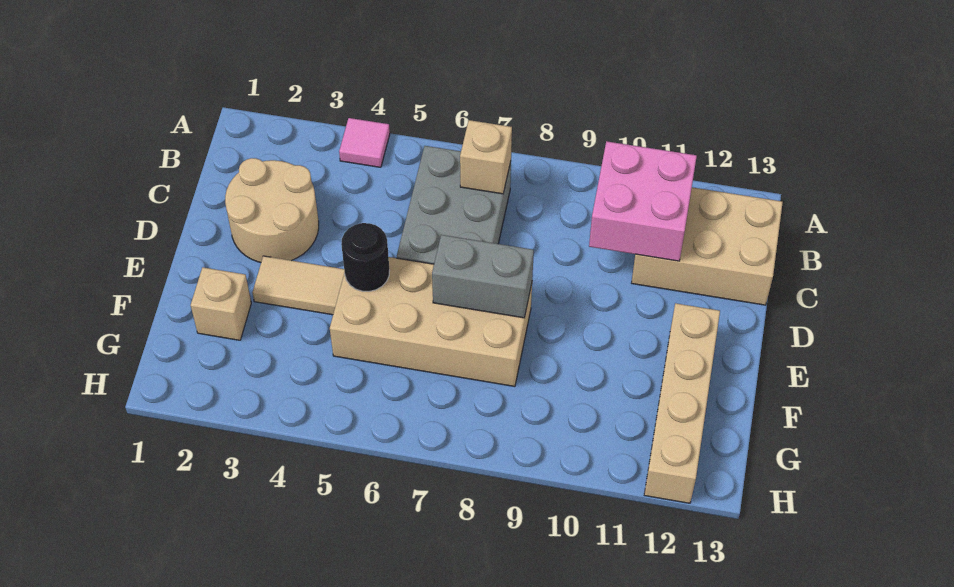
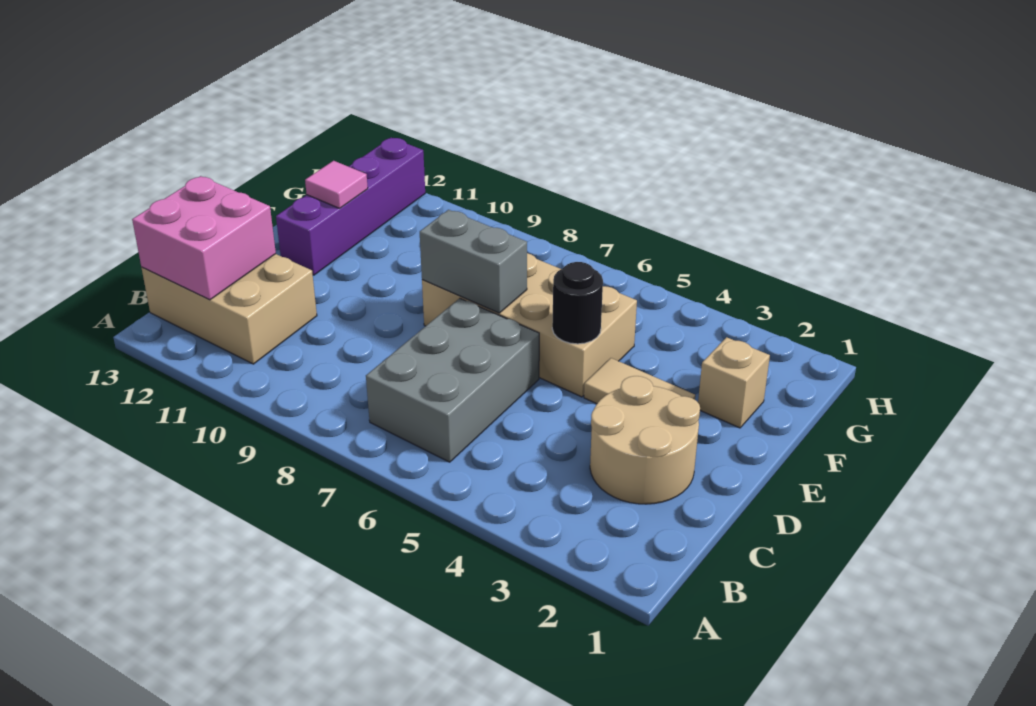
pink tile A4 level 1 -> pink tile F12 level 2
tan brick B7 level 2 -> none
pink brick B10:C11 level 2 -> pink brick B12:C13 level 2
tan brick E12:H12 level 1 -> purple brick E12:H12 level 1

